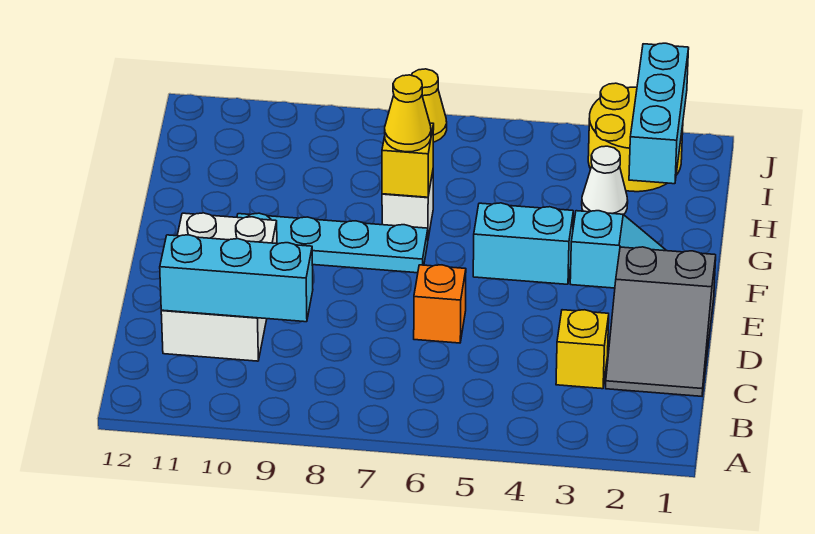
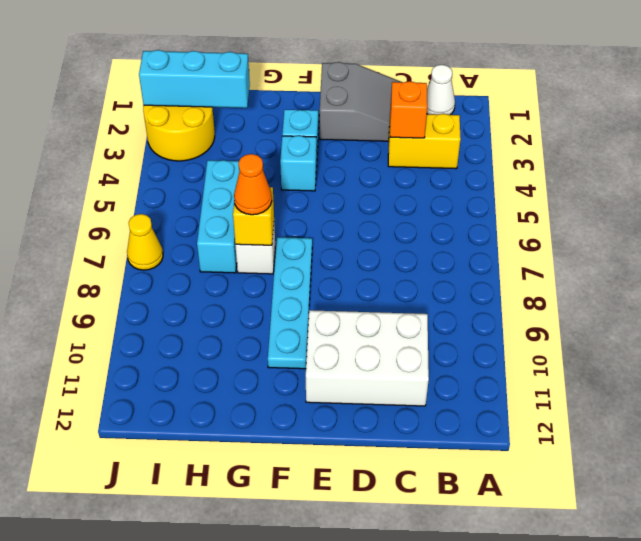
yellow brick C3 level 1 -> yellow brick B3:C3 level 1
cyan brick C9:C11 level 2 -> cyan brick H5:H7 level 1
orange brick D6 level 1 -> orange brick C3 level 2
cyan brick F4:F5 level 1 -> cyan brick F4 level 1
yellow cone G7 level 3 -> orange cone G7 level 3
white cone H3 level 1 -> white cone B1 level 1

